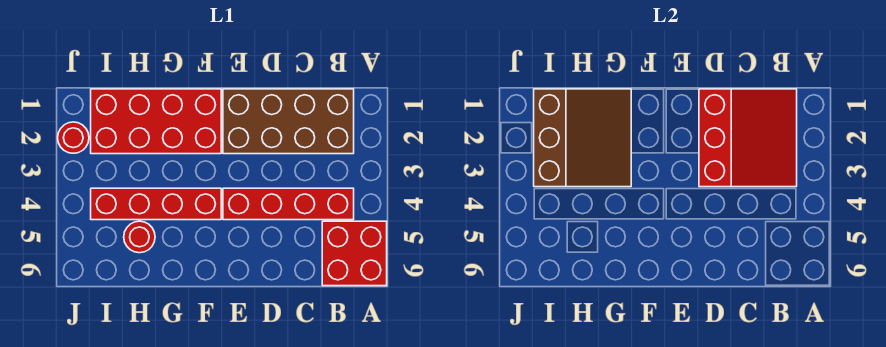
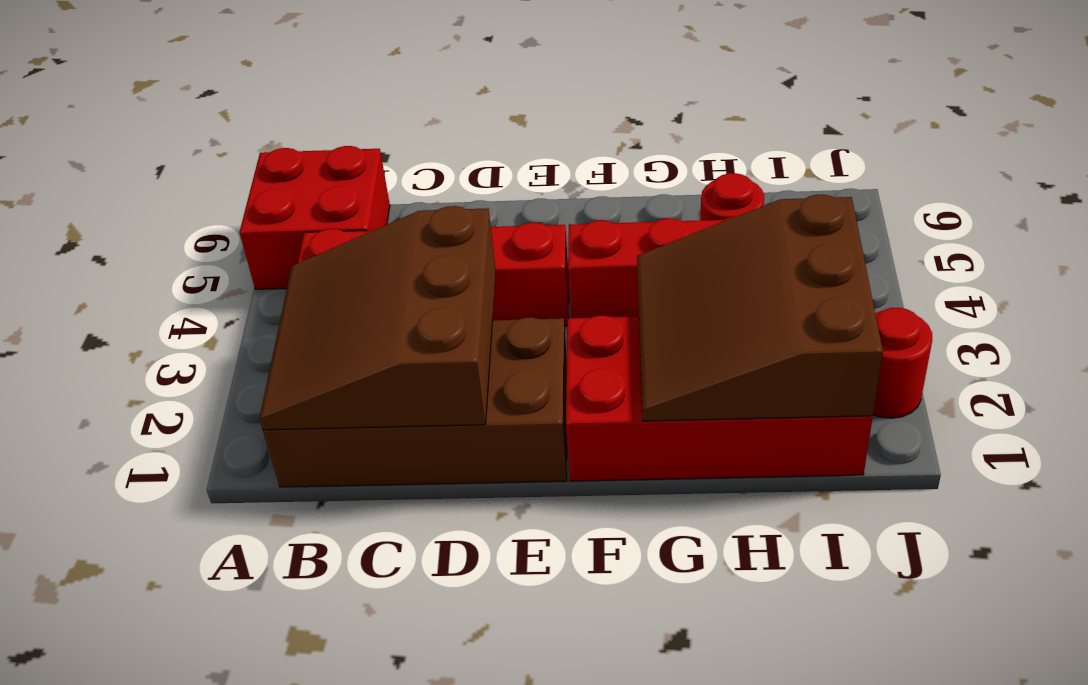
red slope B1:D3 level 2 top D -> brown slope B1:D3 level 2 top D

